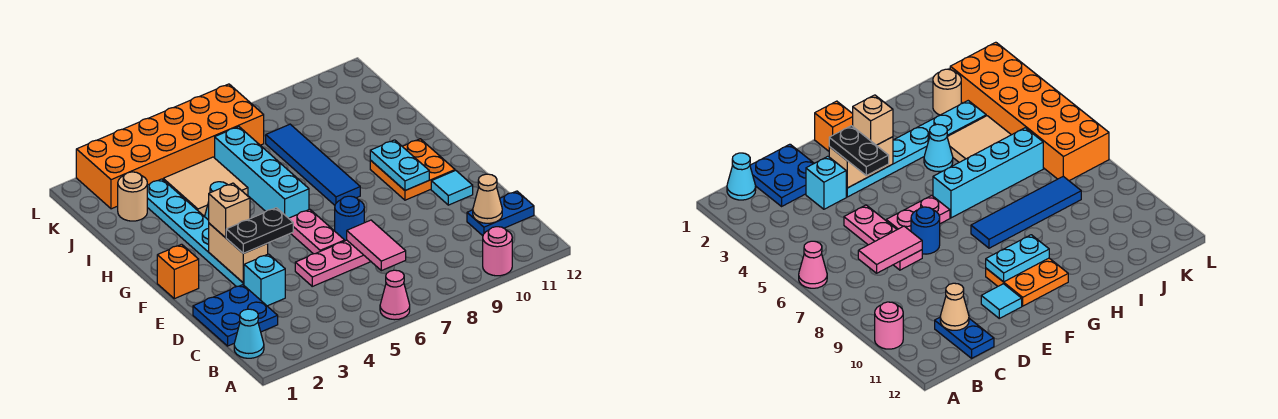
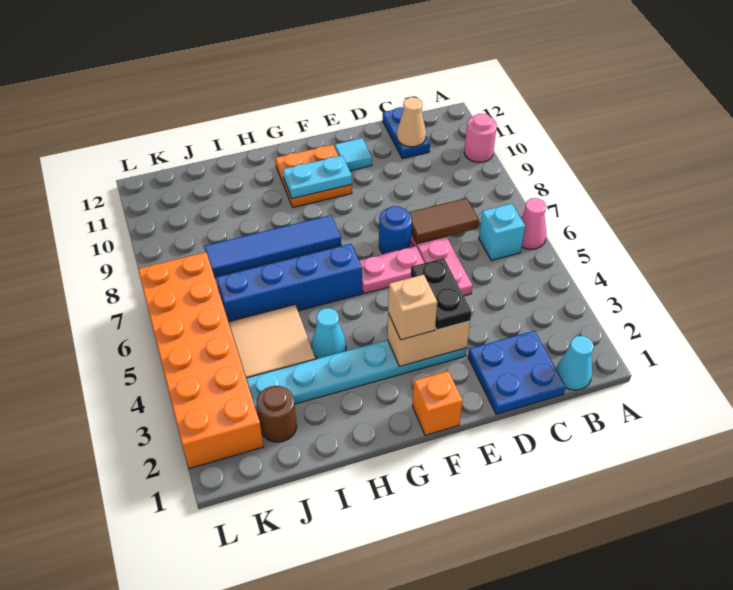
pink tile C7:D7 level 2 -> brown tile C7:D7 level 2
cyan brick D3 level 1 -> cyan brick B6 level 1
cyan brick G6:J6 level 1 -> blue brick G6:J6 level 1
tan round brick J2 level 1 -> brown round brick J2 level 1

